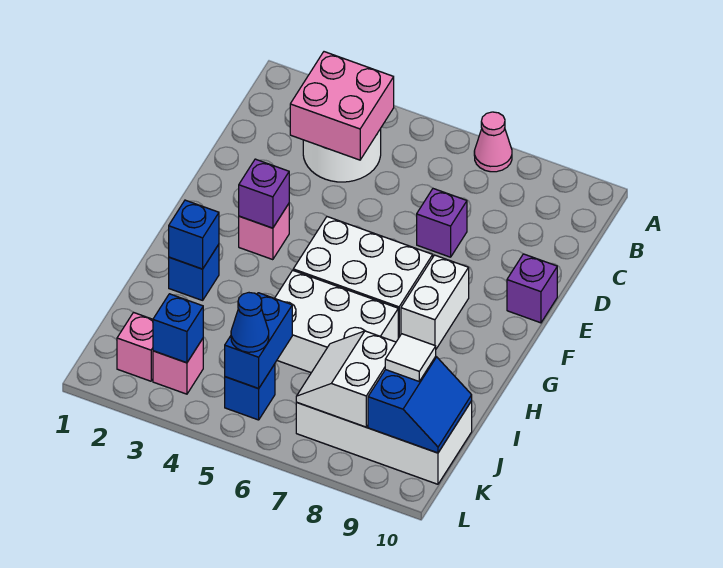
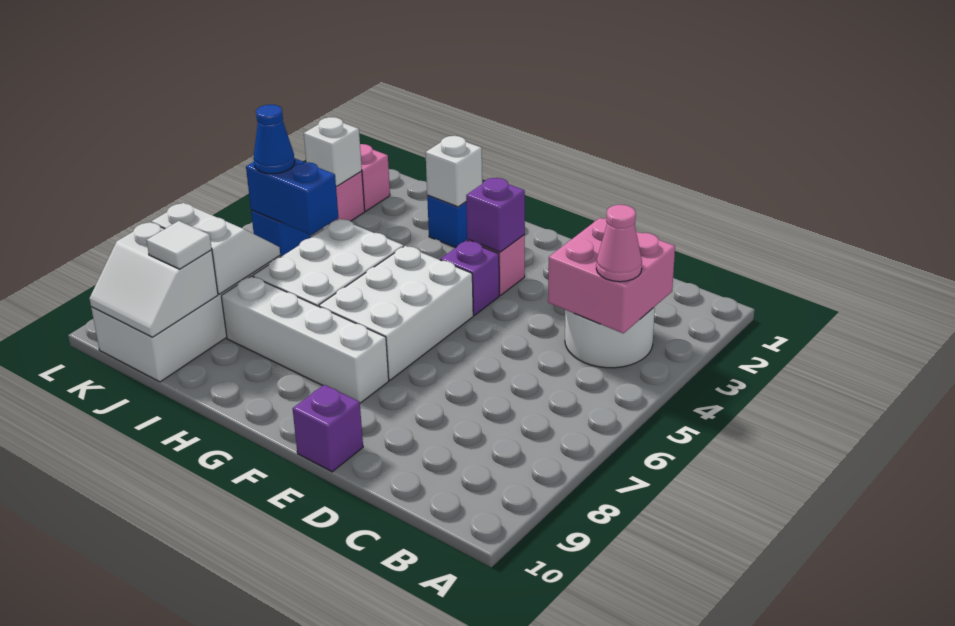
pink cone A7 level 1 -> pink cone B4 level 3
purple brick D7 level 1 -> purple brick F4 level 1
white brick F8:G8 level 1 -> white brick F8:I8 level 1
blue brick H2 level 2 -> white brick H2 level 2
blue slope J9:K10 level 2 top 9 -> white slope J9:K10 level 2 top 9
blue brick K3 level 2 -> white brick K3 level 2

